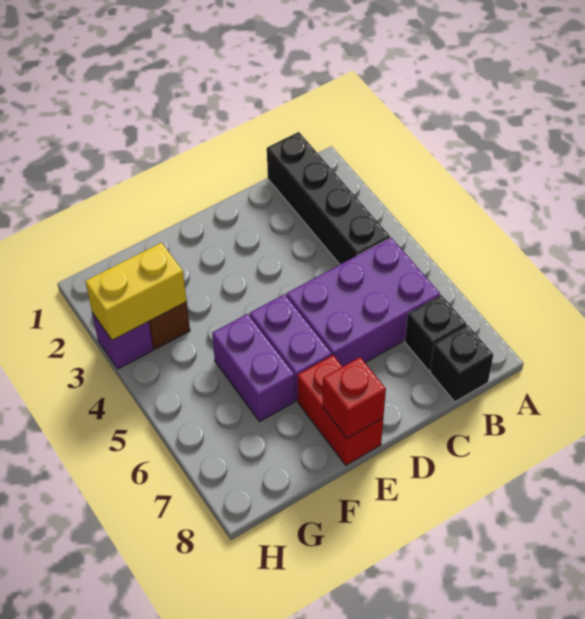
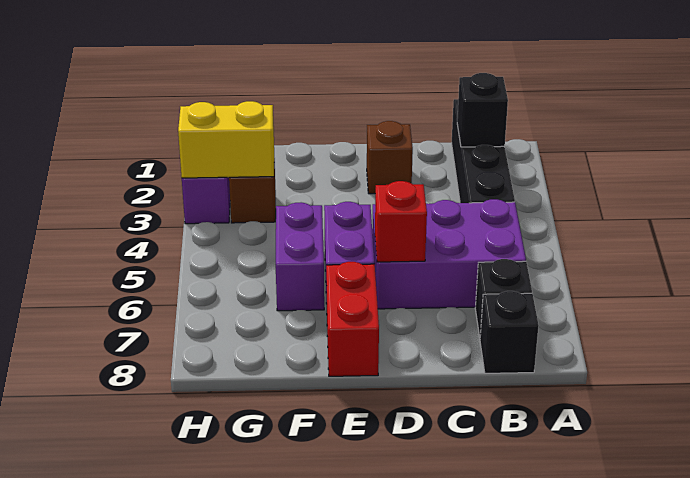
none -> black brick B2 level 2
none -> brown brick D2 level 1
red brick E8 level 2 -> red brick D6 level 2

